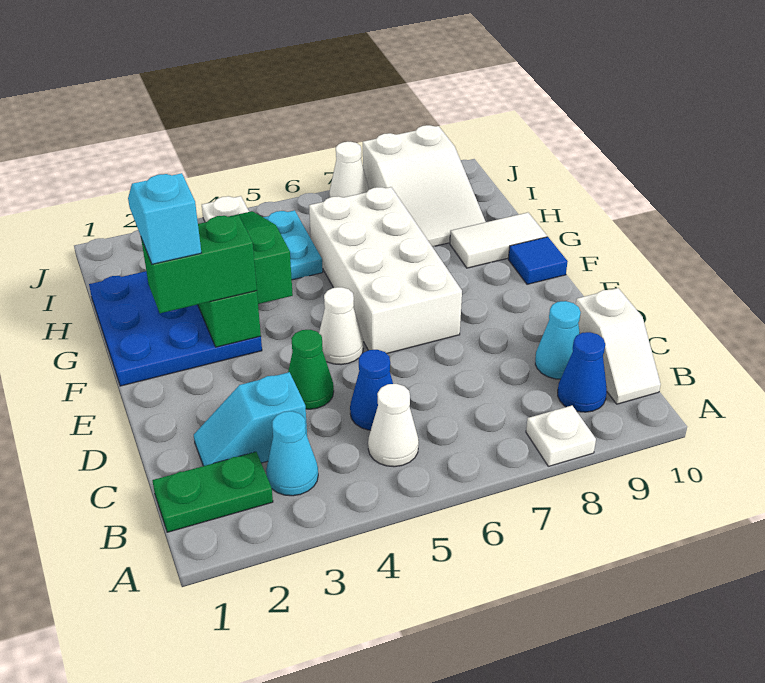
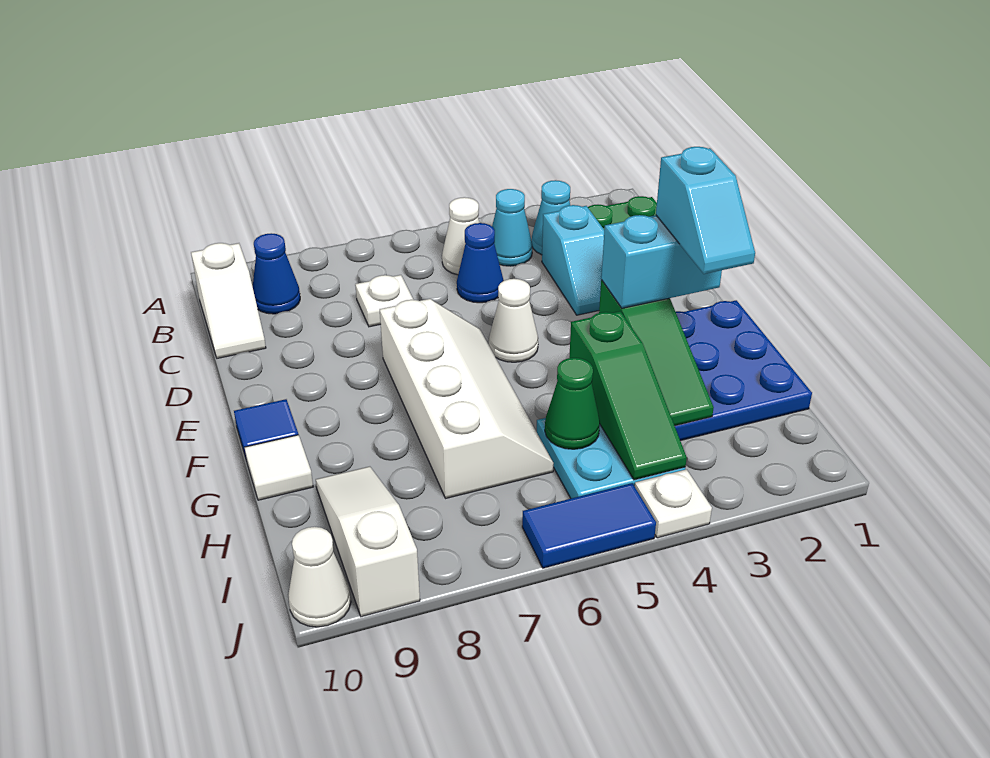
white plate A8 level 1 -> white plate C7 level 1
white slope B10:C10 level 1 top C -> white slope B10:C10 level 1 top B
cyan slope C2:C3 level 1 top 3 -> cyan slope C3:D3 level 1 top C
cyan cone C9 level 1 -> cyan cone B4 level 1
green cone D4 level 1 -> green cone H5 level 2
white brick E6:H7 level 1 -> white slope E6:H7 level 1 top 7
green brick F2:F3 level 3 -> cyan brick F2:F3 level 3
white tile G9:G10 level 1 -> white tile G10 level 1
white slope H8:J9 level 1 top J -> white slope H9:J9 level 1 top J
none -> blue tile J5:J6 level 1
white cone J7 level 1 -> white cone J10 level 1

